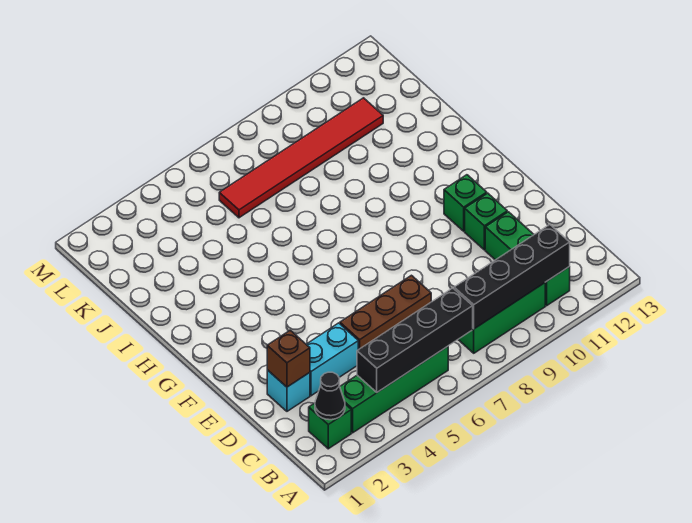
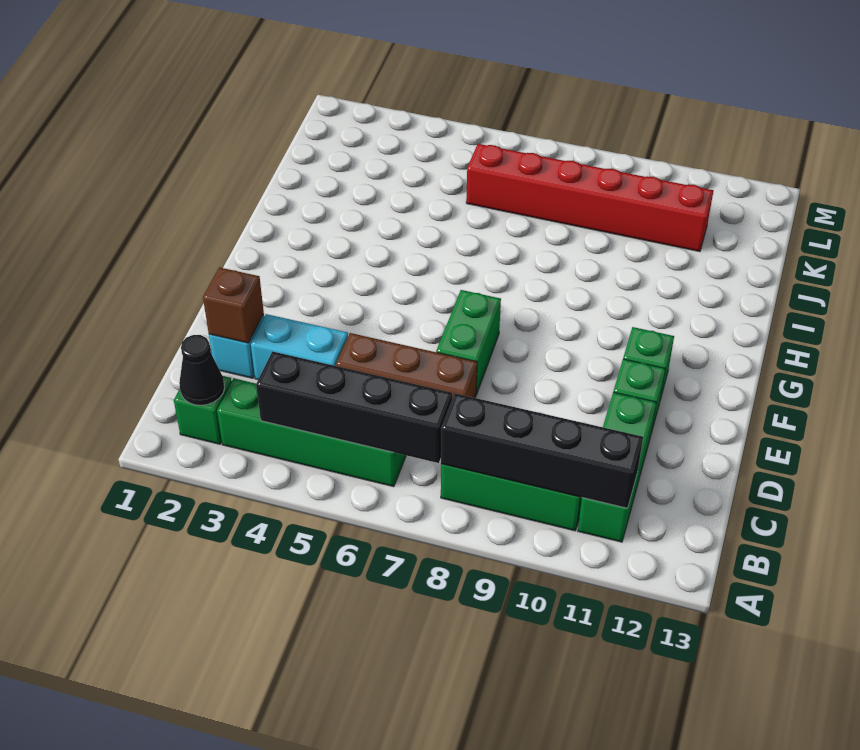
none -> green brick E7:F7 level 1
red tile K6:K11 level 1 -> red brick K6:K11 level 1

